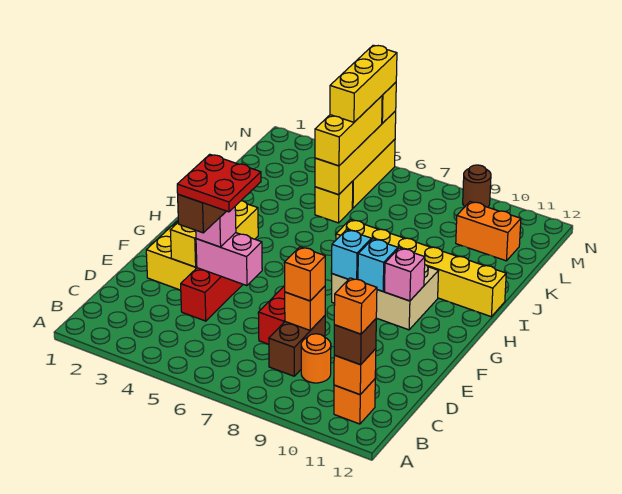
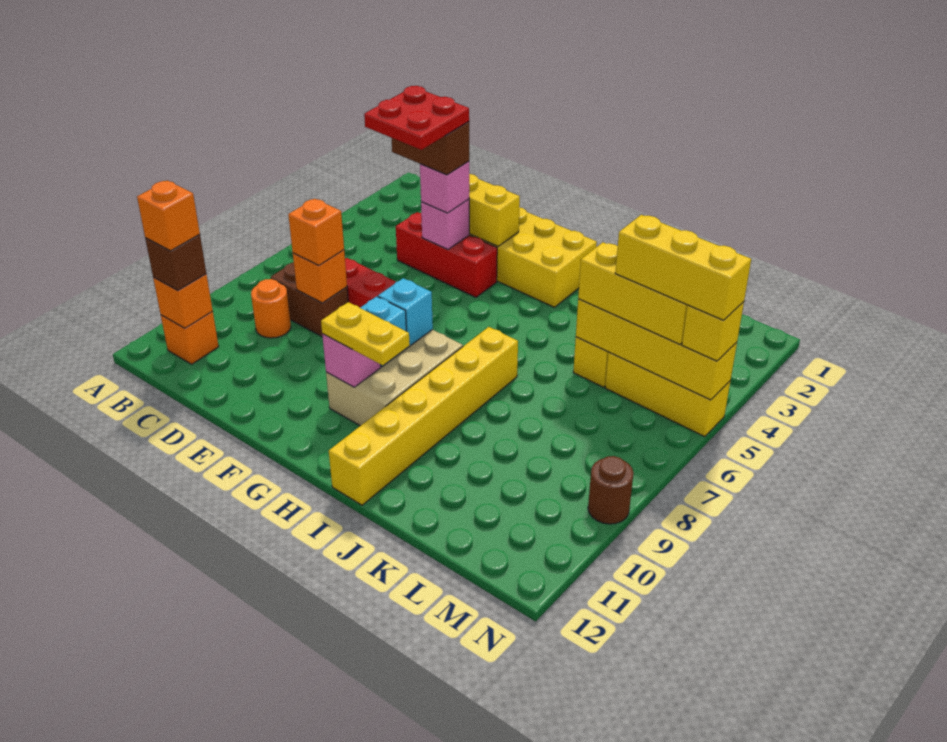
pink brick E4:E5 level 2 -> pink brick E4 level 2
none -> yellow plate G10:H10 level 3
orange brick L10:L11 level 1 -> none

